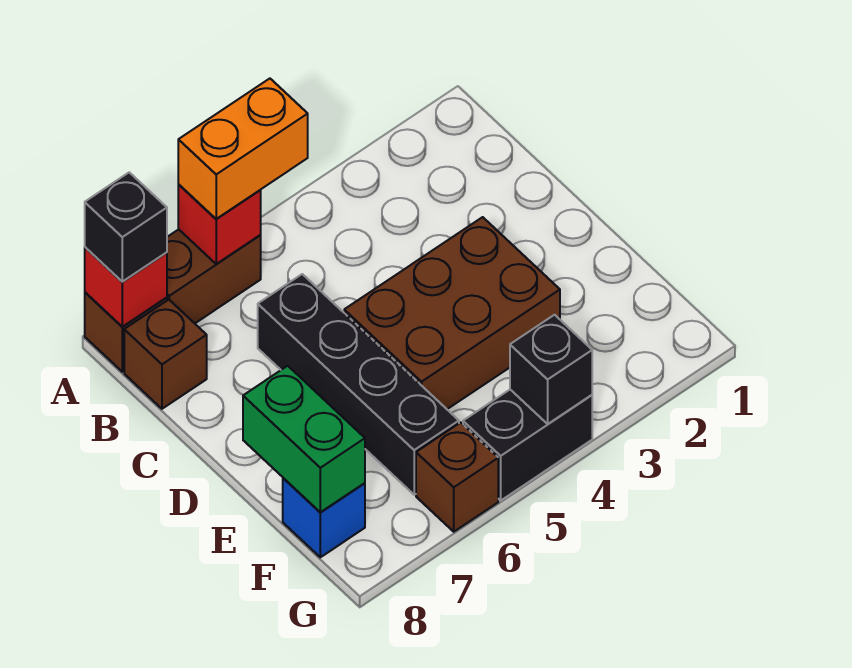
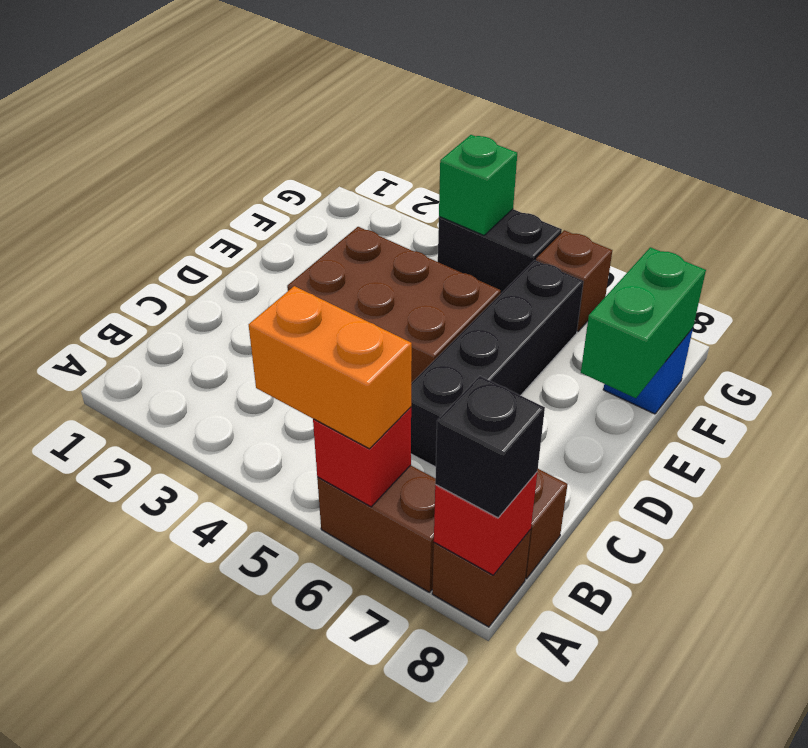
black brick G4 level 2 -> green brick G4 level 2

